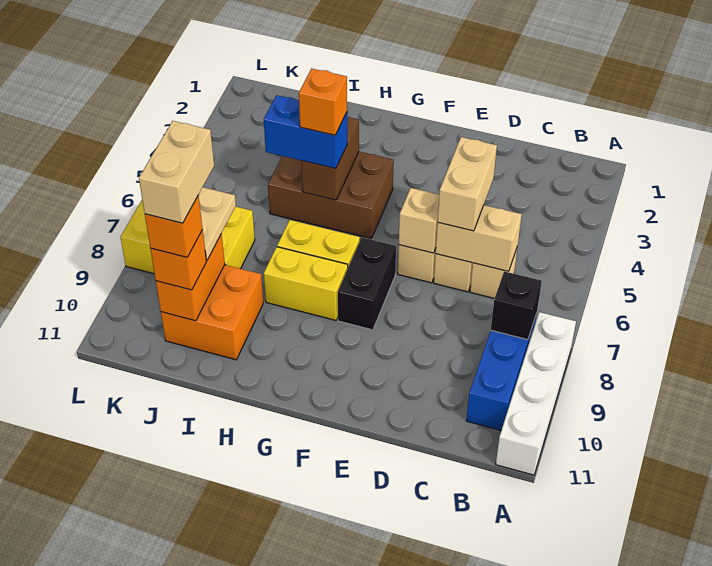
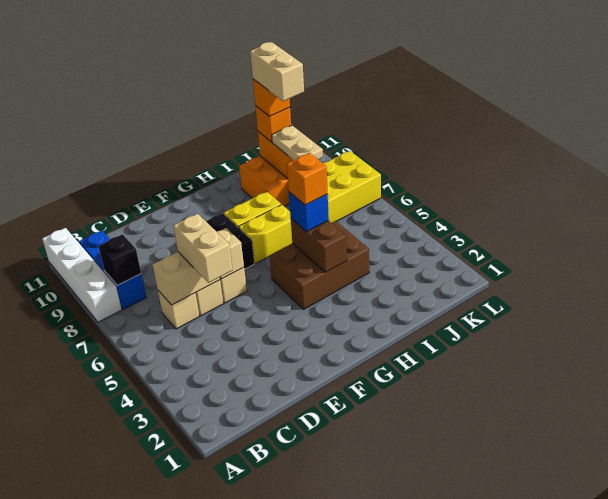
blue brick H5:I5 level 3 -> blue brick H5 level 3

